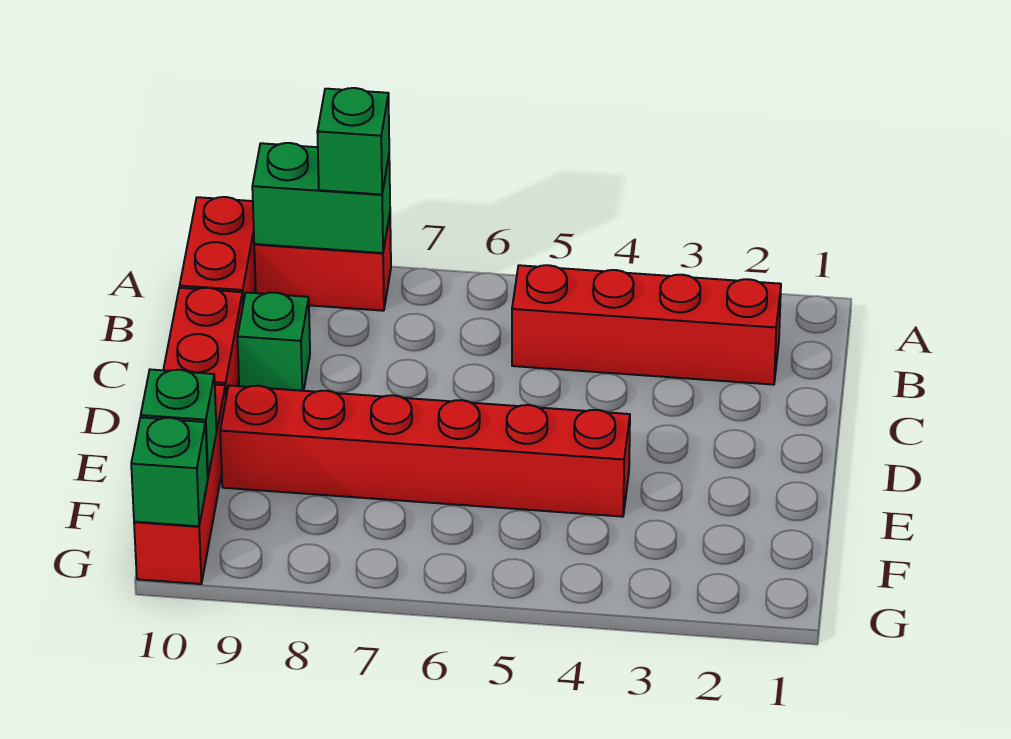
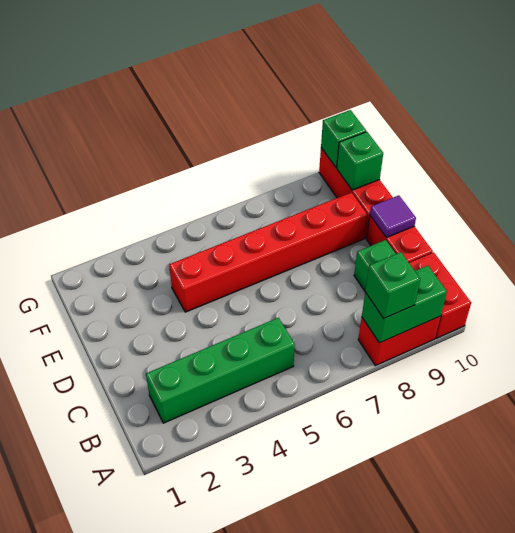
red brick B2:B5 level 1 -> green brick B2:B5 level 1
none -> purple tile D10 level 2

